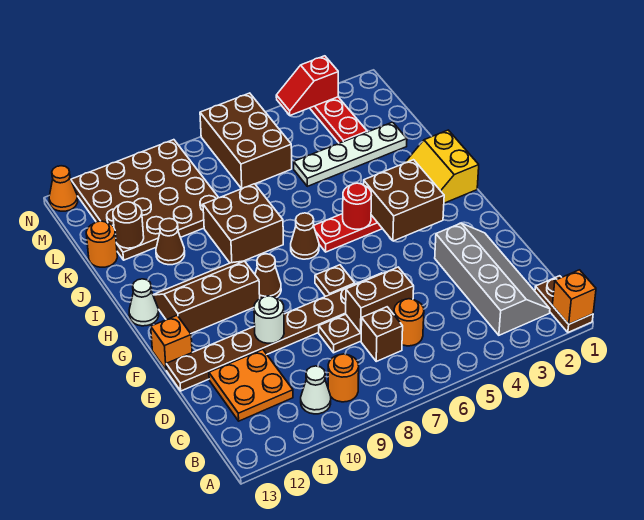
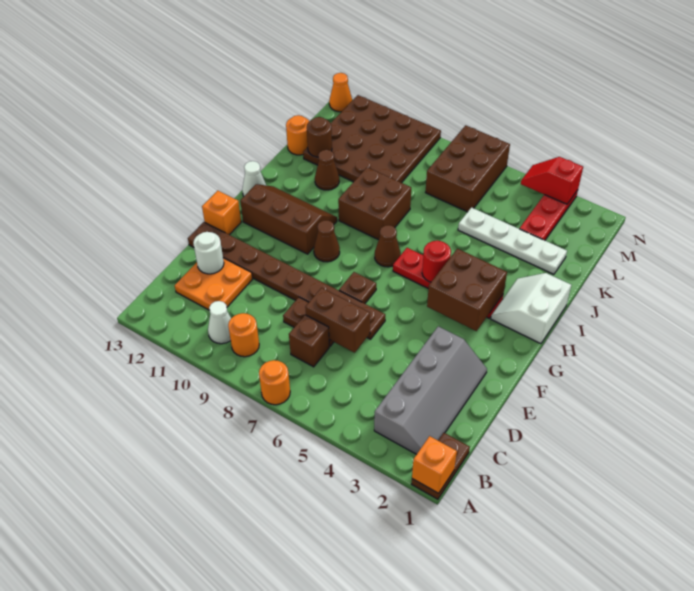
orange round brick C6 level 1 -> orange round brick A7 level 1
white round brick E10 level 2 -> white round brick D12 level 2
yellow slope H1:I2 level 1 top 1 -> white slope H1:I2 level 1 top 1

